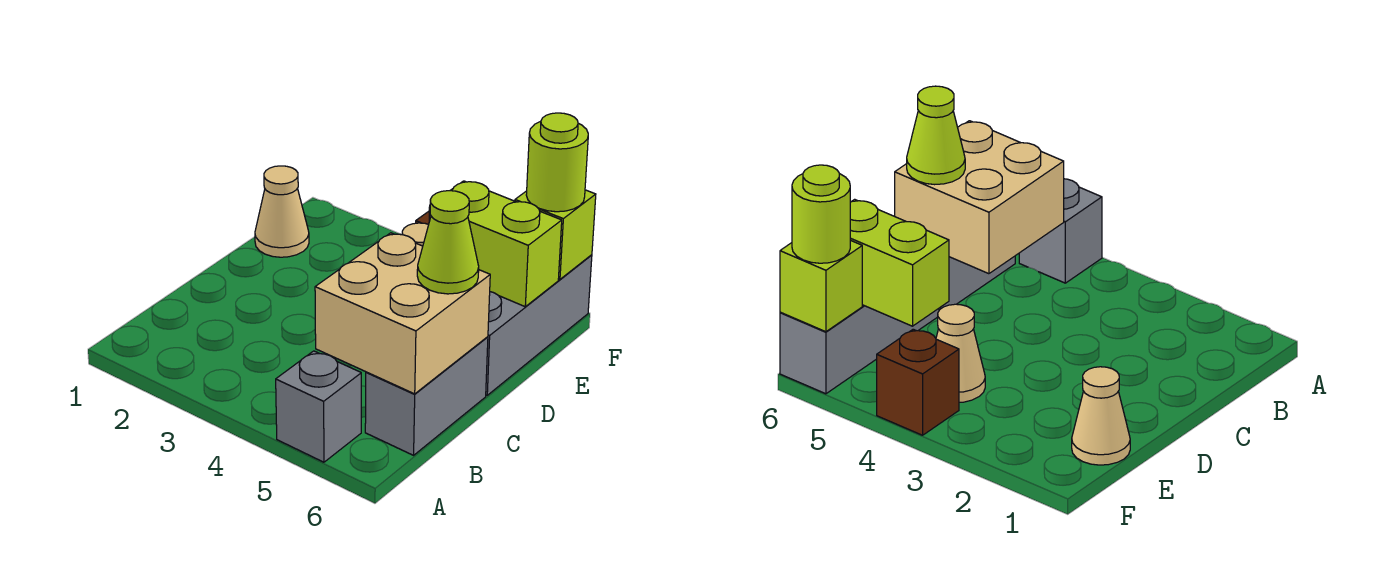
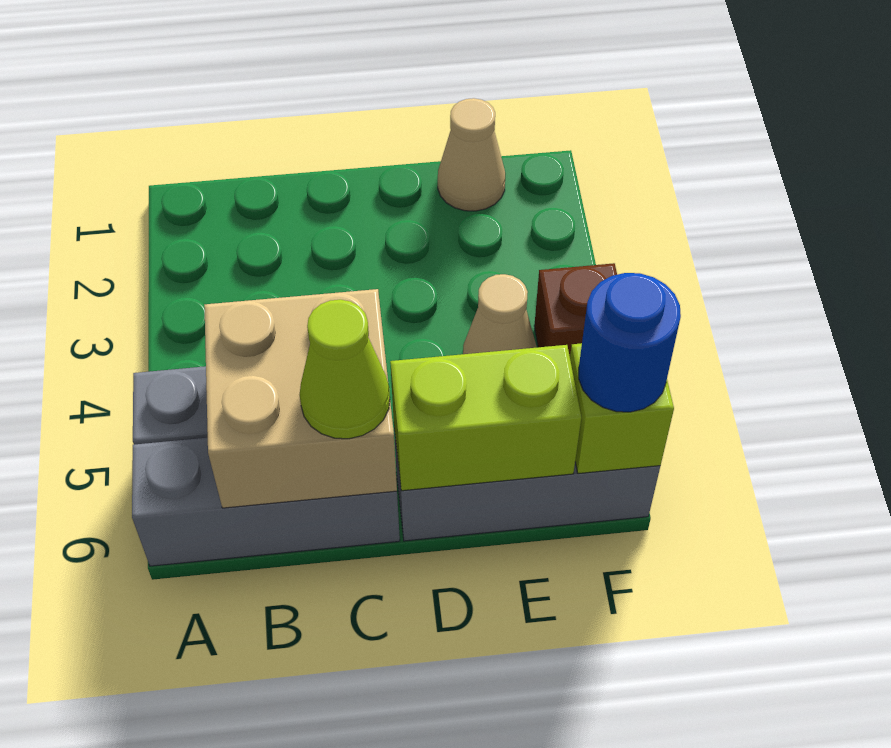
grey brick B6:C6 level 1 -> grey brick A6:C6 level 1
lime brick E5:E6 level 2 -> lime brick D6:E6 level 2
lime round brick F6 level 3 -> blue round brick F6 level 3

